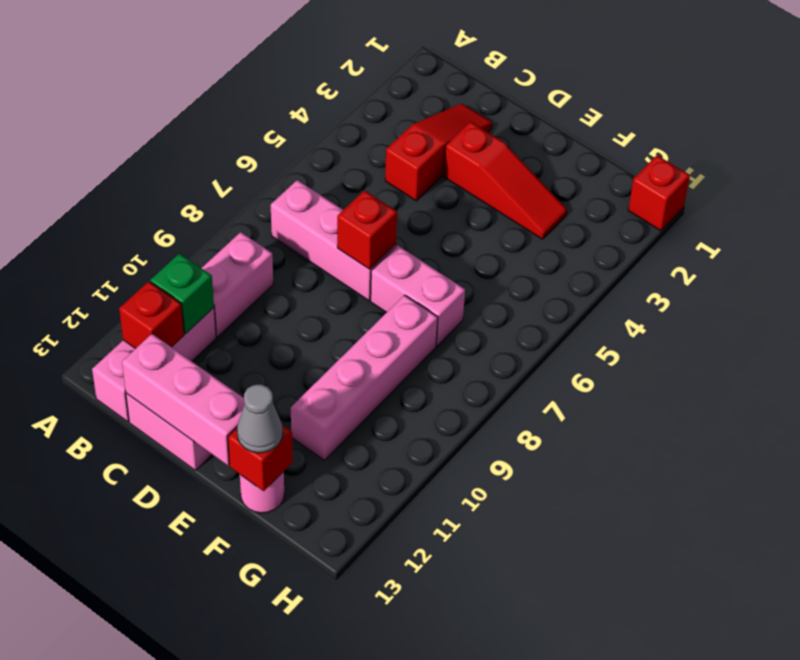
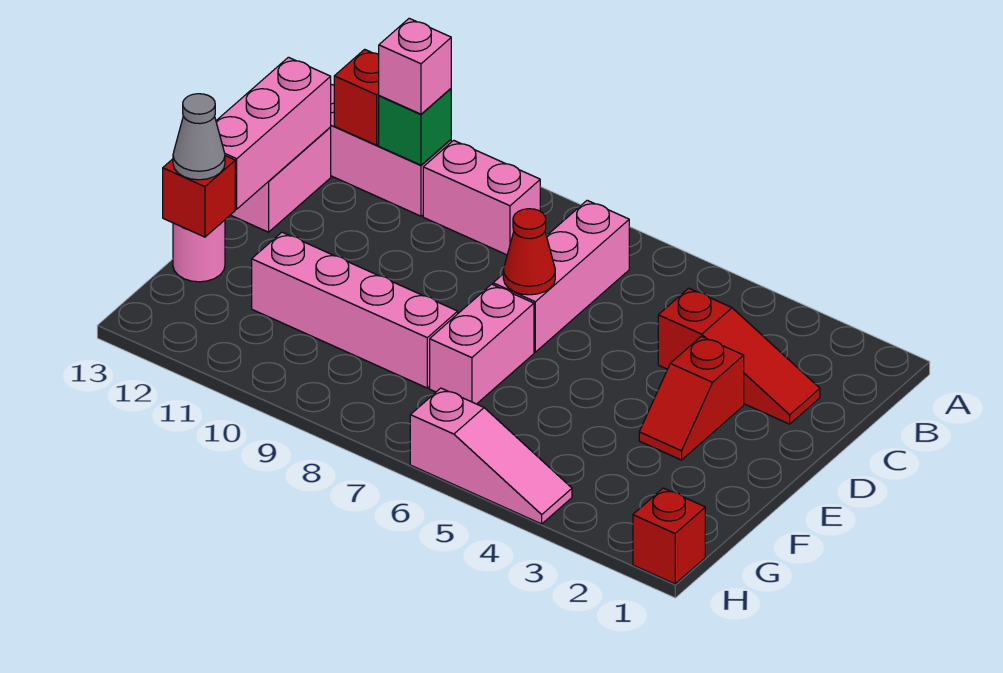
none -> pink brick B11 level 3
red slope D3:F3 level 1 top D -> red slope D3:E3 level 1 top D
red brick D7 level 2 -> red cone D7 level 2
none -> pink slope H4:H6 level 1 top 6

